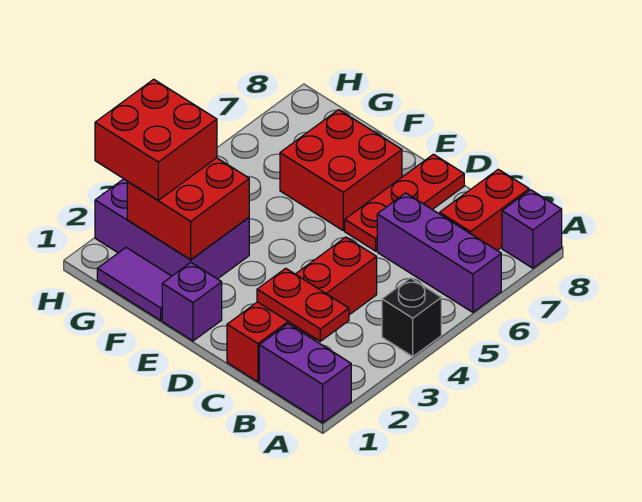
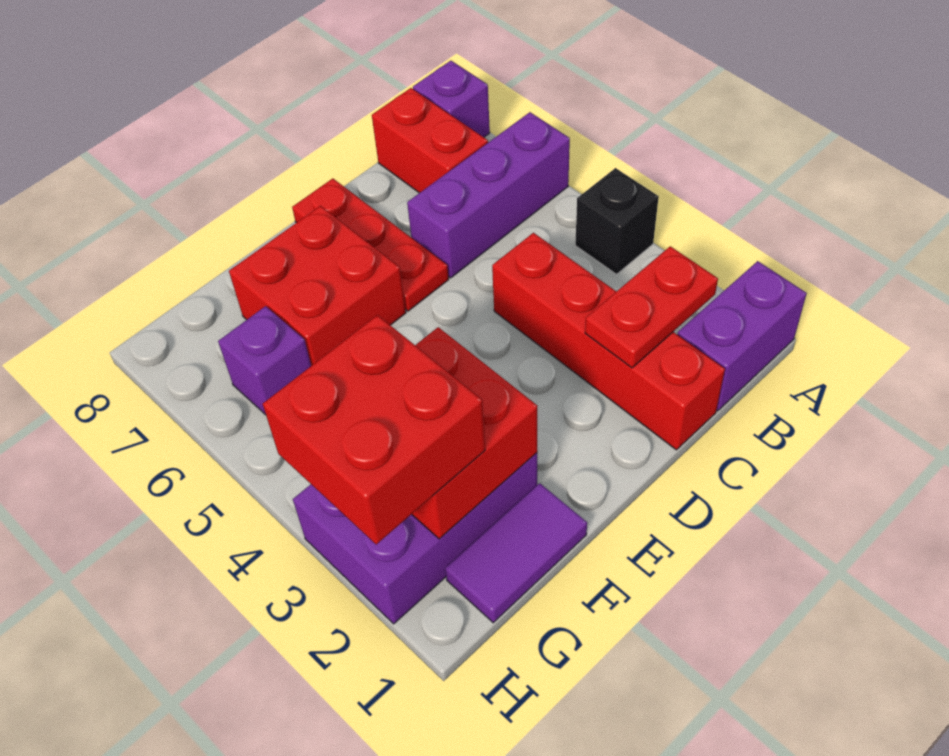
purple brick E1 level 1 -> purple brick G6 level 1

